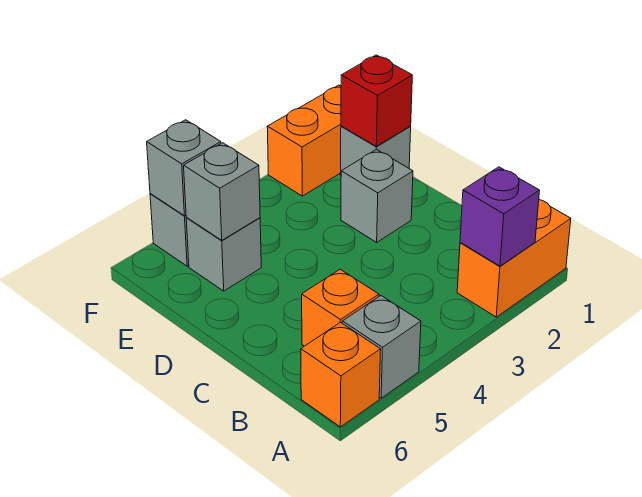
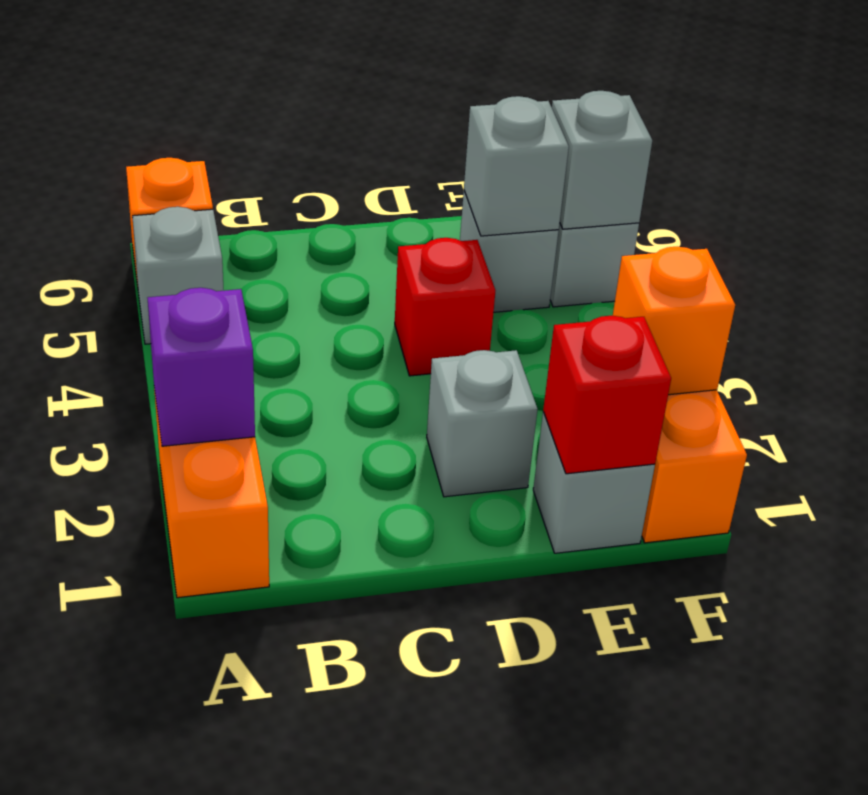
orange brick B5 level 1 -> orange brick F2 level 2
none -> red brick D4 level 1

